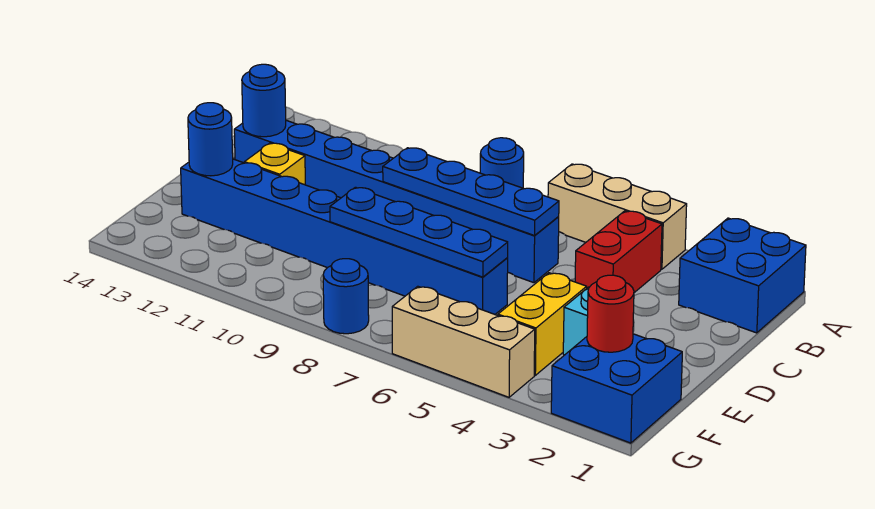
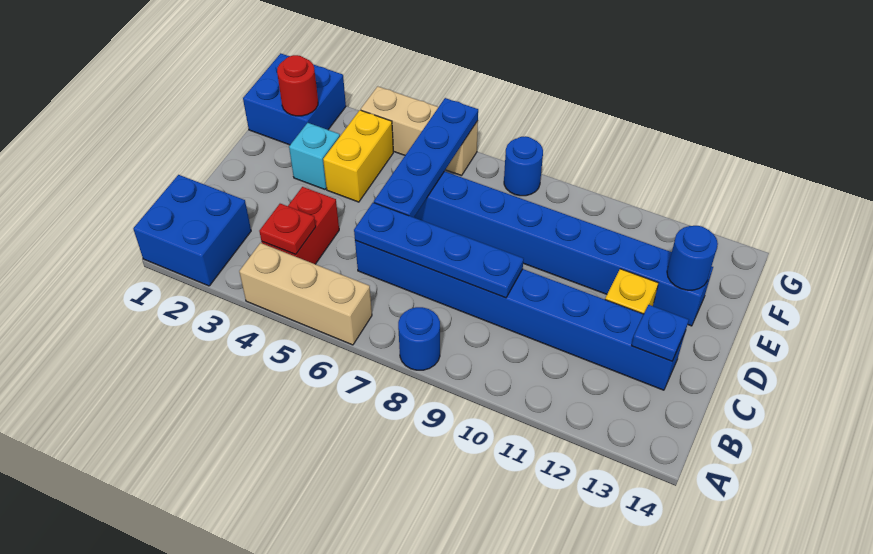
none -> red plate B4 level 2
blue round brick C13 level 2 -> blue plate C13 level 2
blue plate E6:E9 level 2 -> blue plate D6:G6 level 2

